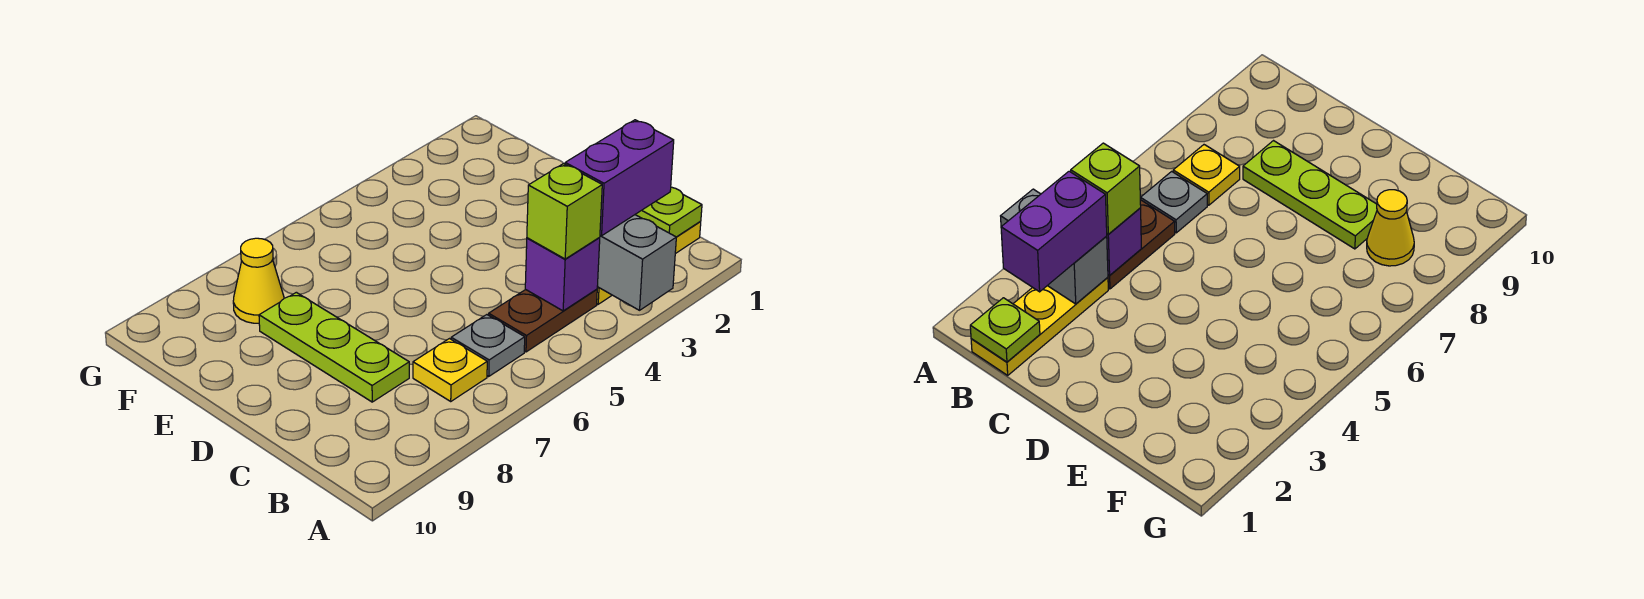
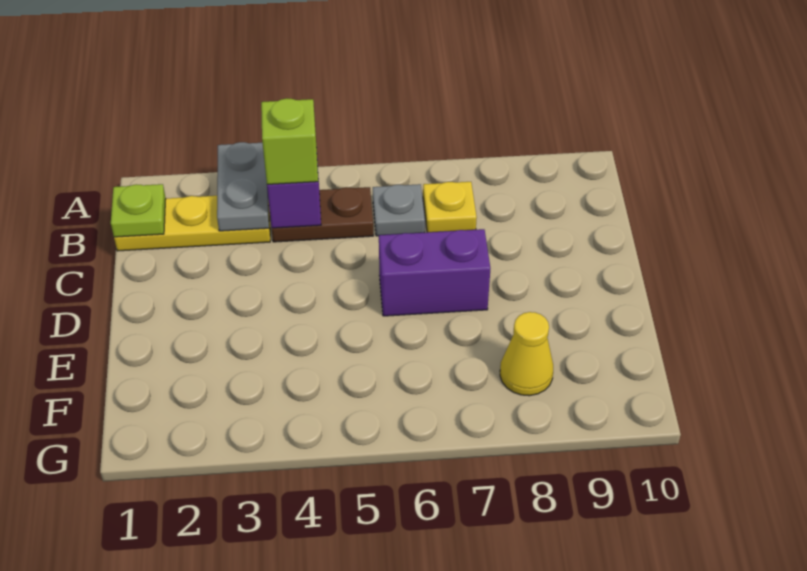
grey brick A3:B3 level 2 -> grey plate A3:B3 level 2
purple brick B2:B3 level 3 -> purple brick D6:D7 level 1
lime plate C8:E8 level 1 -> none

